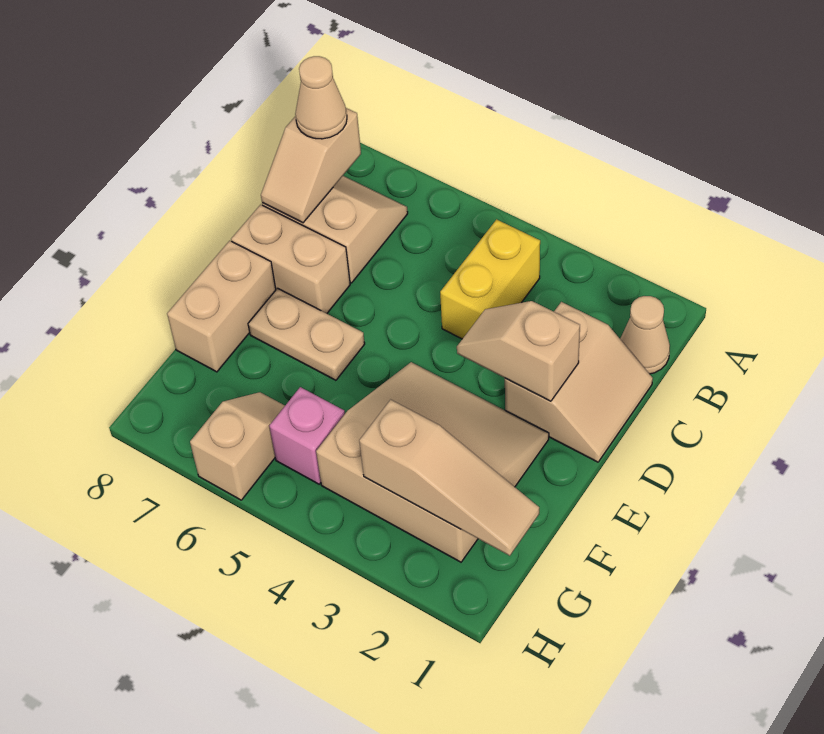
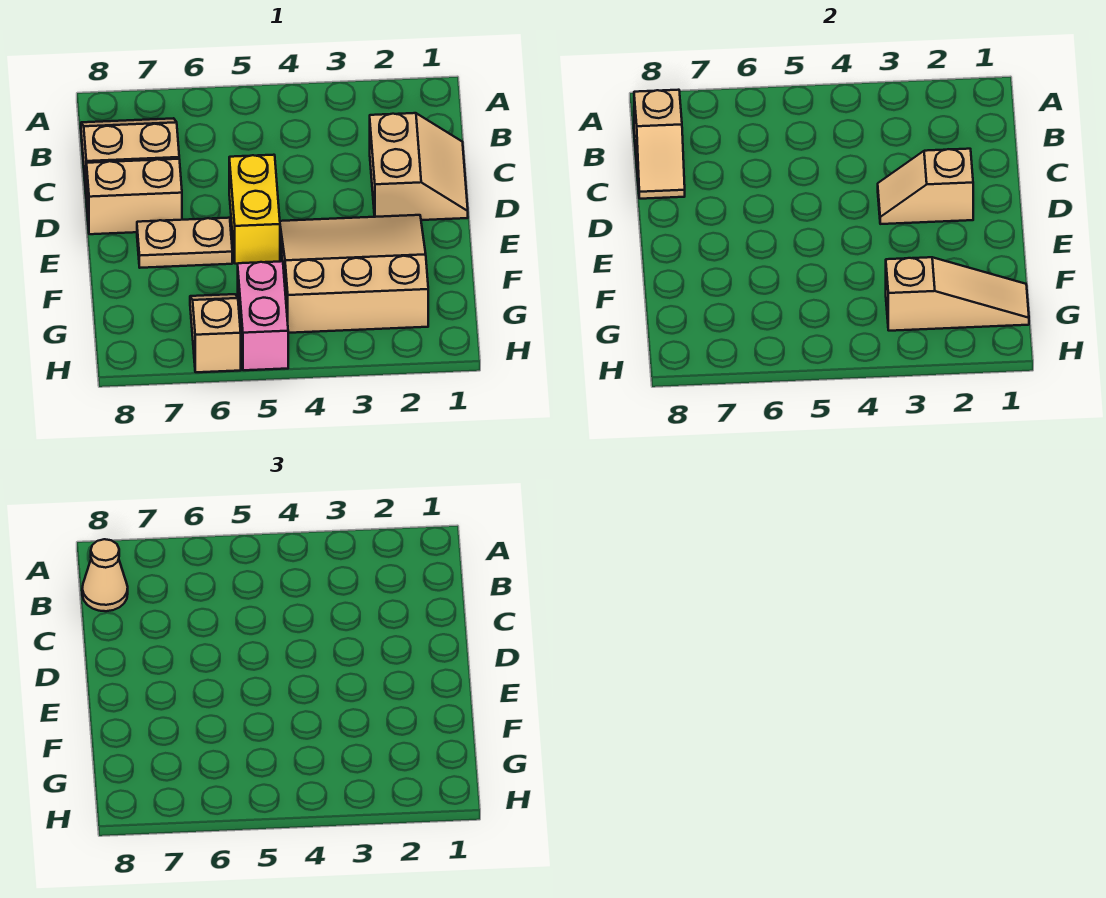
tan cone B1 level 1 -> none
yellow brick B4:C4 level 1 -> yellow brick D5:E5 level 1
tan brick E8:F8 level 1 -> none
pink brick G5 level 1 -> pink brick G5:H5 level 1

